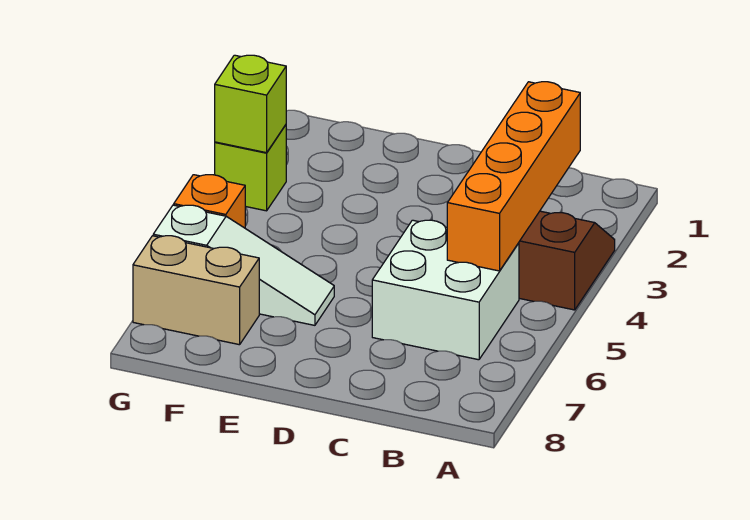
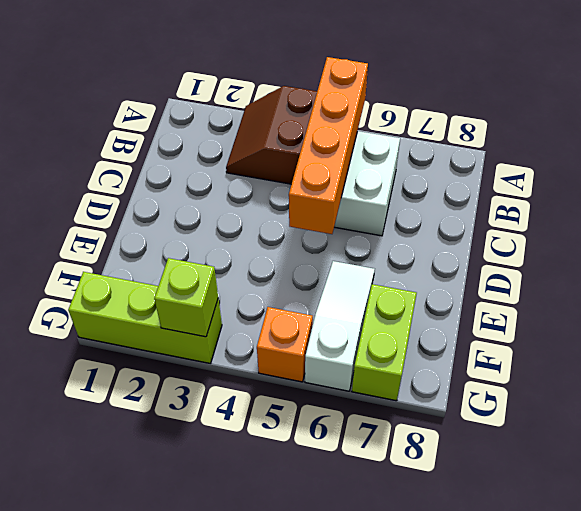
orange brick B2:B5 level 2 -> orange brick A5:D5 level 2
tan brick F7:G7 level 1 -> lime brick F7:G7 level 1
lime brick G3 level 1 -> lime brick G1:G3 level 1

